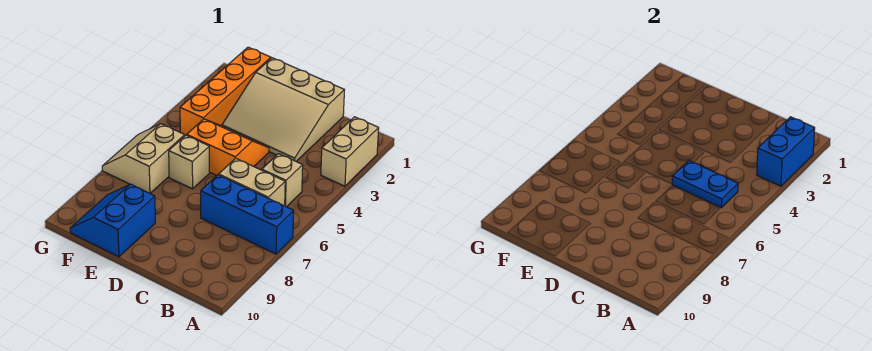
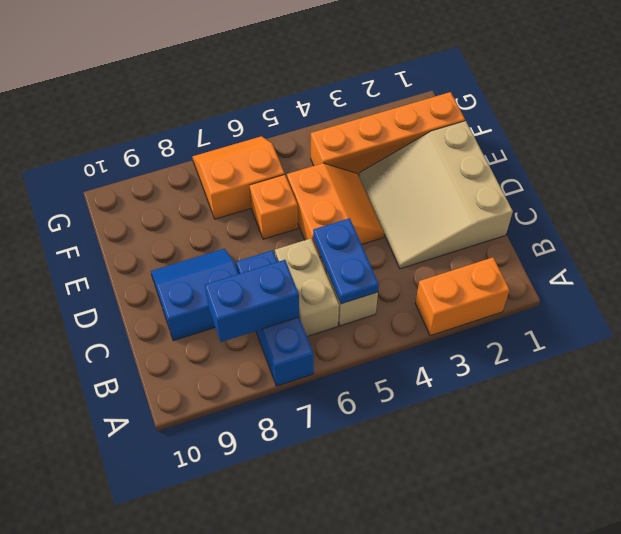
tan brick A2:A3 level 1 -> orange brick A2:A3 level 1
blue brick A2:A3 level 2 -> blue brick B7:B8 level 2
tan brick E6 level 1 -> orange brick E6 level 1
blue slope E9:F10 level 1 top E -> blue slope C8:D9 level 1 top C
tan slope F6:G7 level 1 top F -> orange slope F6:G7 level 1 top F

